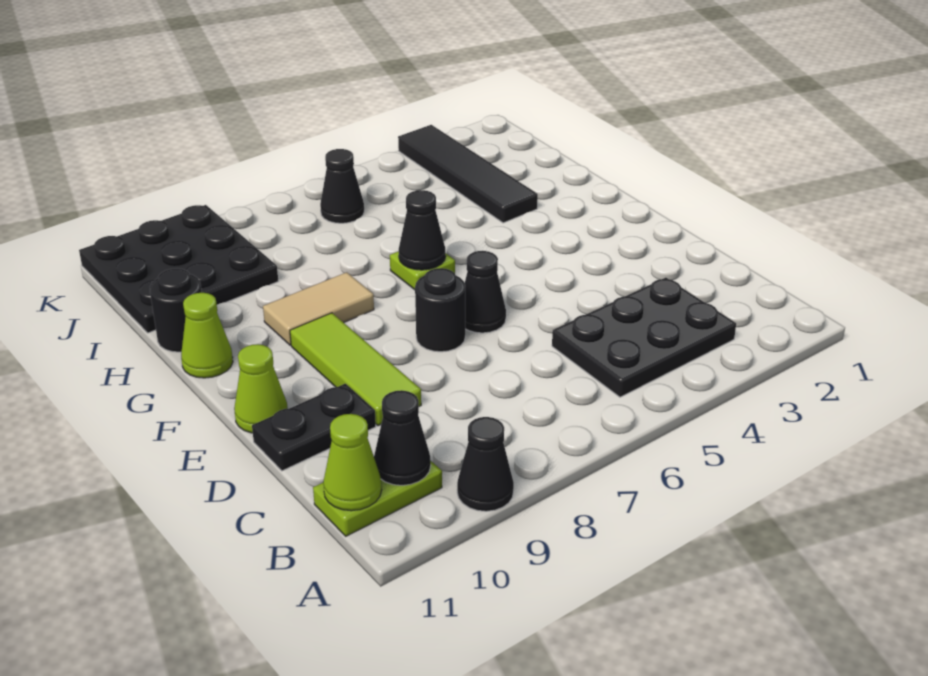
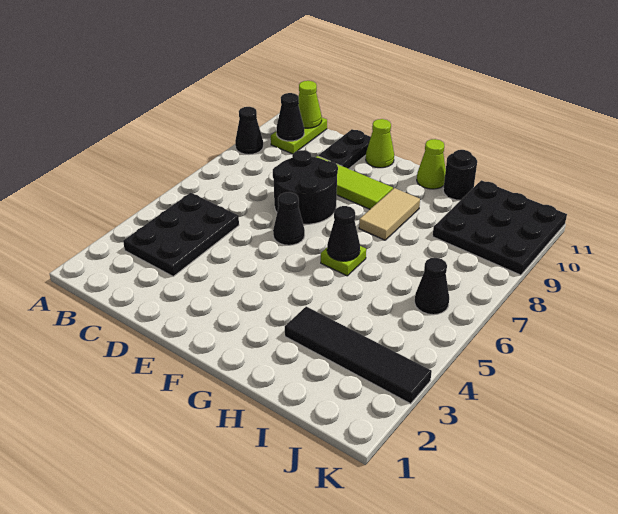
black round brick E7 level 1 -> black round brick D7:E8 level 1

